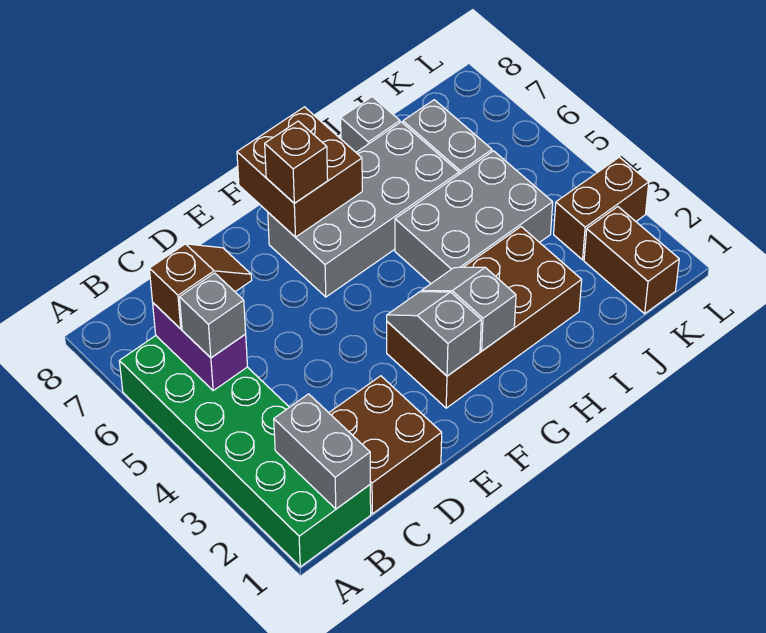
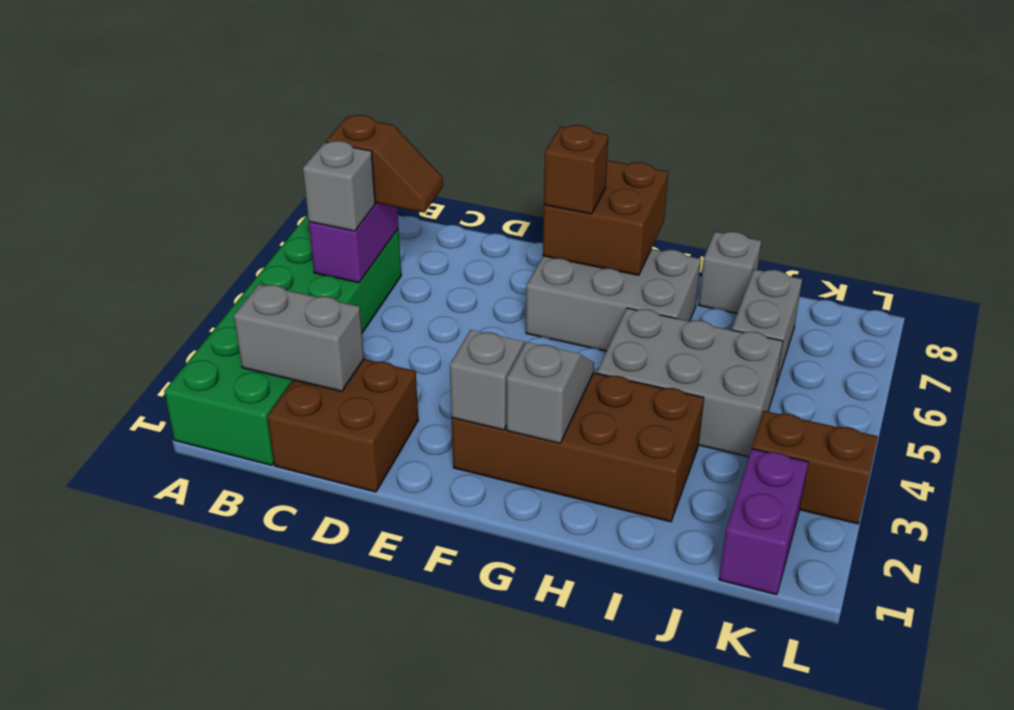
grey brick B1:B2 level 2 -> grey brick B2:C2 level 2
grey brick F6:I7 level 1 -> grey brick F6:H7 level 1
brown brick K1:K2 level 1 -> purple brick K1:K2 level 1

